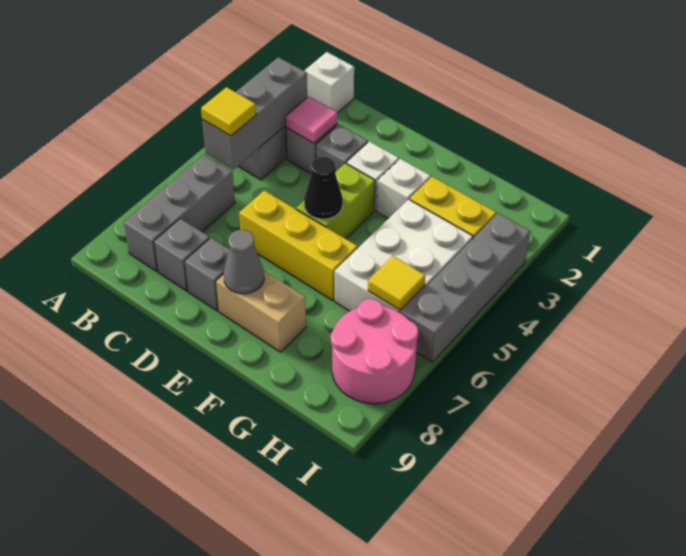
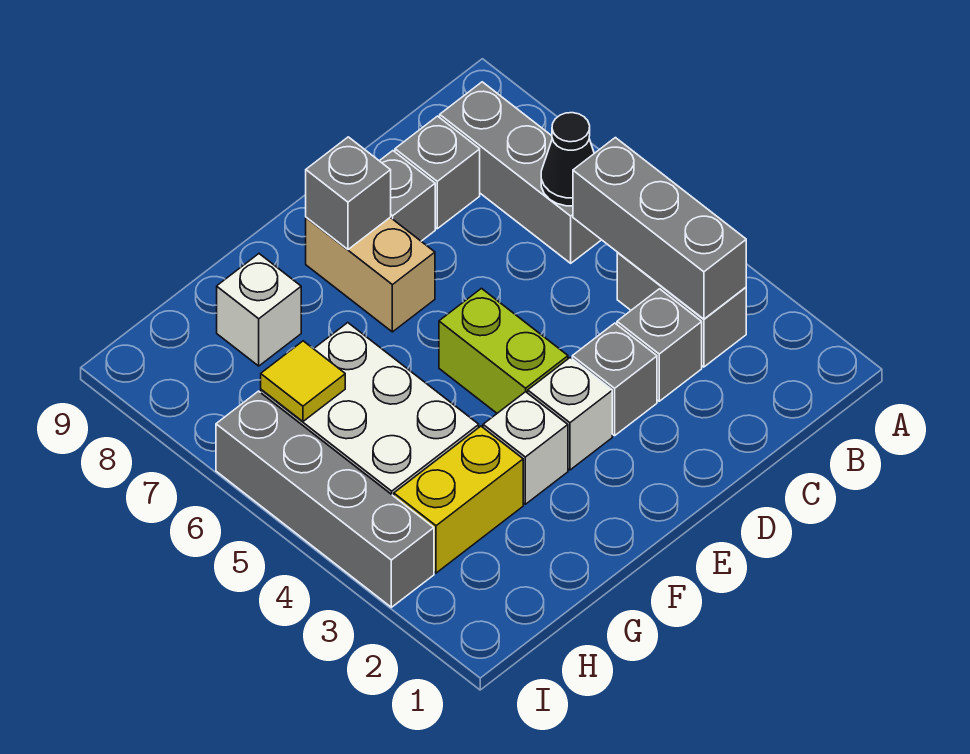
white brick B1 level 1 -> white brick G8 level 1
yellow tile B5 level 3 -> none
pink tile C3 level 2 -> none
yellow brick D6:F6 level 1 -> none
black cone E5 level 2 -> black cone B6 level 2
tan brick E8:F8 level 1 -> tan brick E7:E8 level 1
grey cone E8 level 2 -> grey brick E8 level 2
pink round brick H7:I8 level 1 -> none

